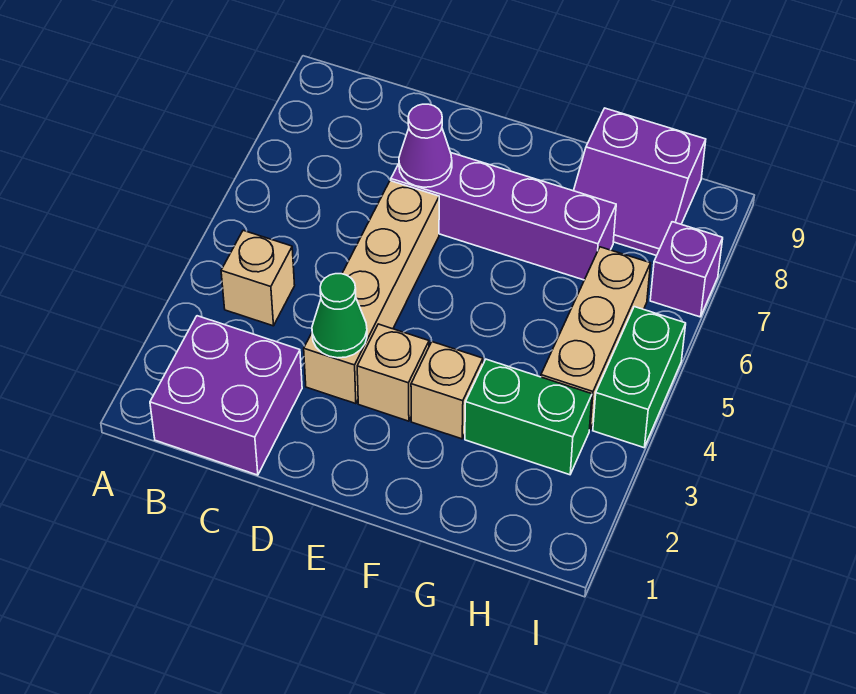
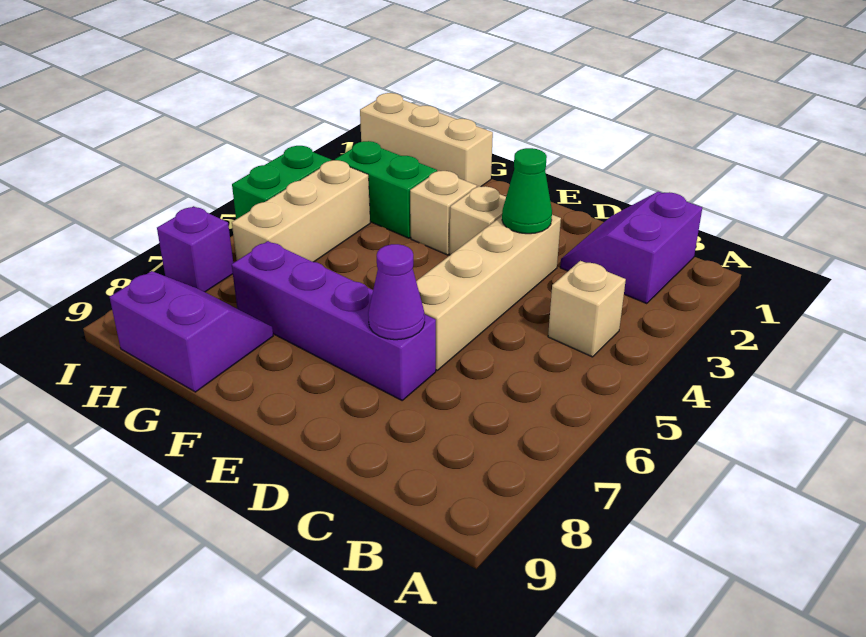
purple brick B1:C2 level 1 -> purple slope B1:C2 level 1 top B
none -> tan brick G1:I1 level 1

